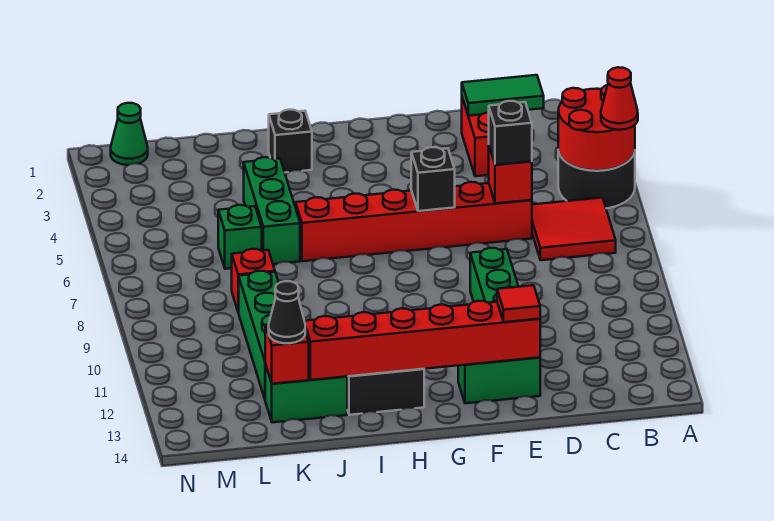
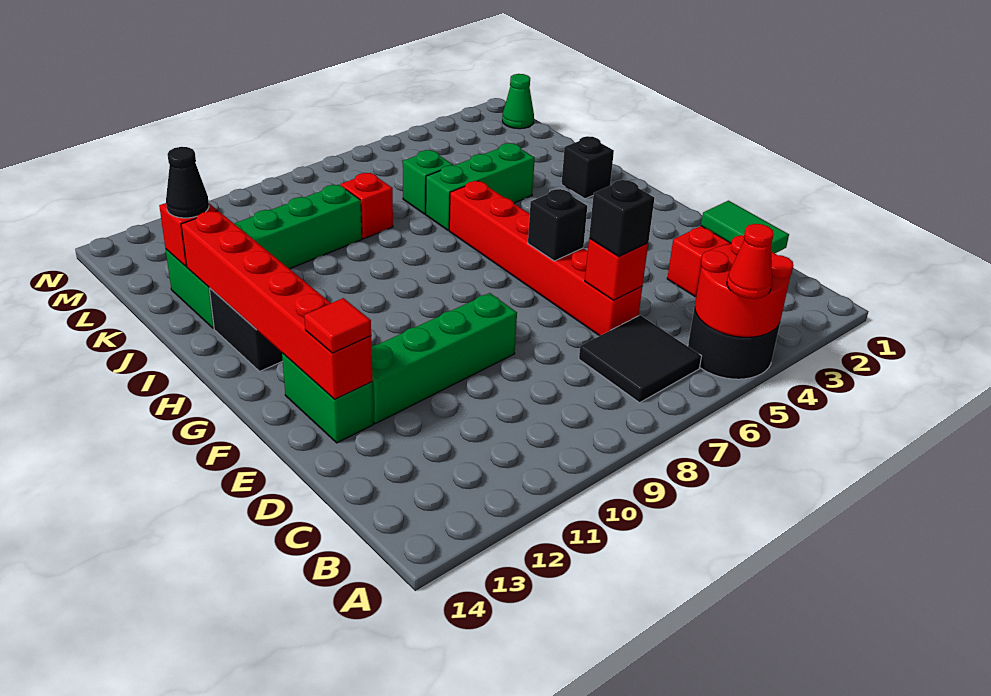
red tile B6:C7 level 1 -> black tile B6:C7 level 1

